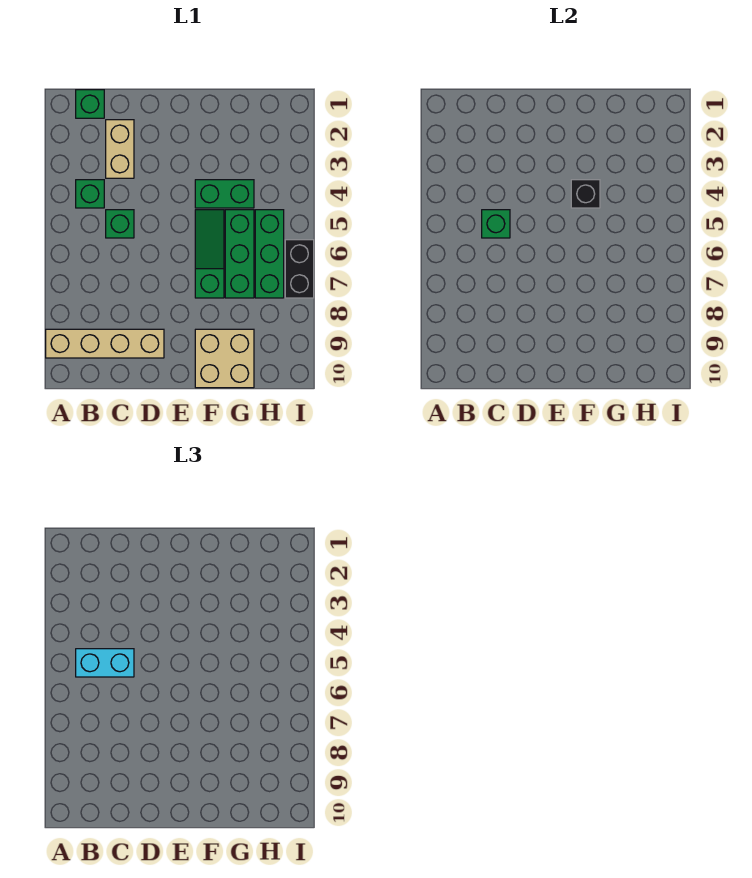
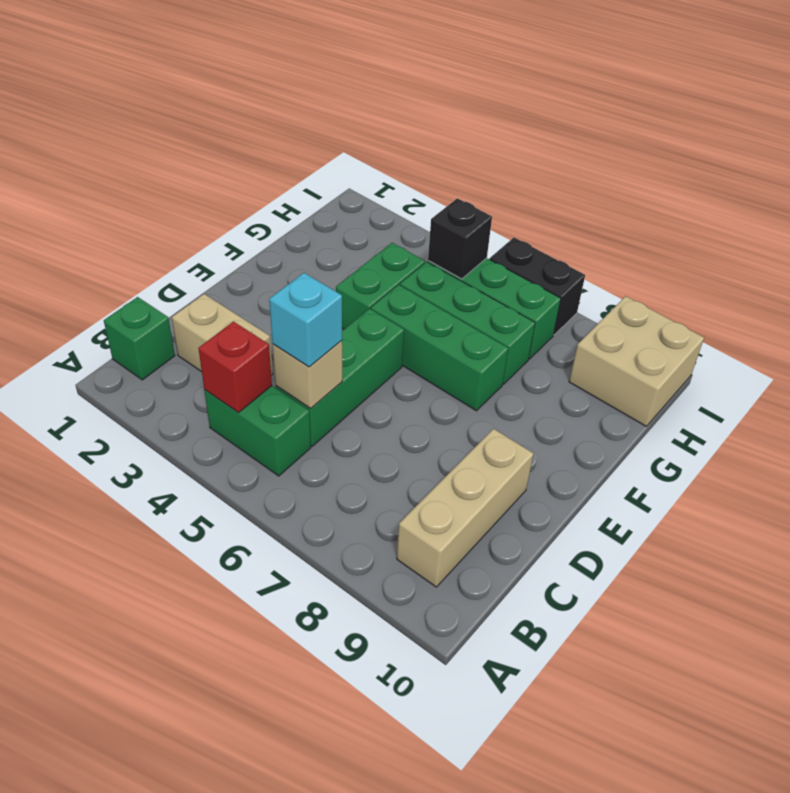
tan brick A9:D9 level 1 -> tan brick B9:D9 level 1
green brick B4 level 1 -> green brick B4:B5 level 1
none -> red brick B4 level 2
cyan brick B5:C5 level 3 -> cyan brick C5 level 3
green brick C5 level 1 -> green brick C5:E5 level 1
green brick C5 level 2 -> tan brick C5 level 2
black brick F4 level 2 -> black brick H5 level 2
green slope F5:F7 level 1 top 7 -> green brick F5:F7 level 1
tan brick F9:G10 level 1 -> tan brick H9:I10 level 1

